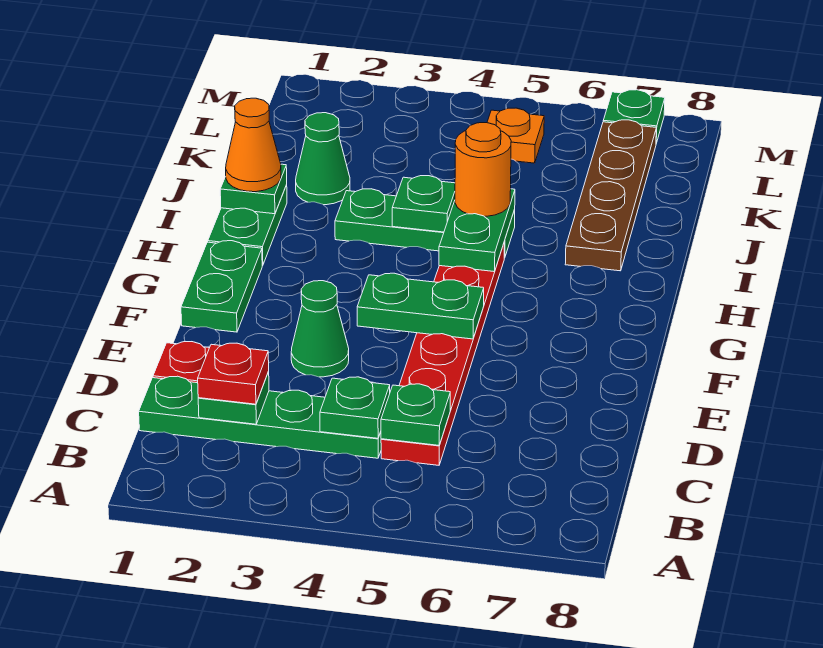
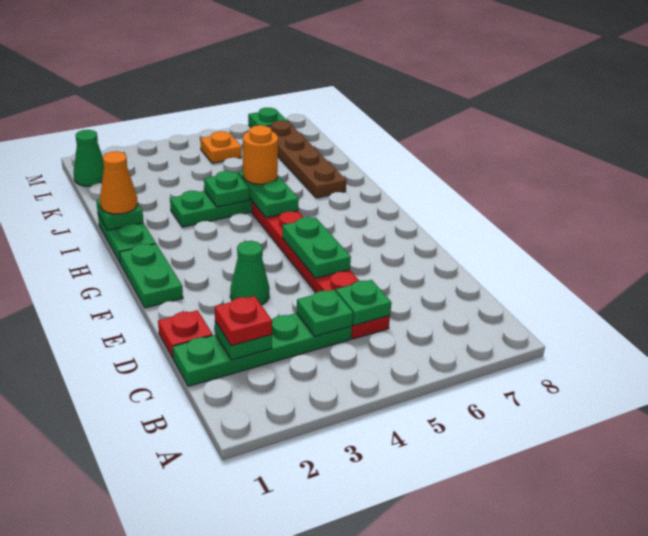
green plate F4:F5 level 2 -> green plate E5:F5 level 2
green cone J2 level 1 -> green cone L1 level 1

